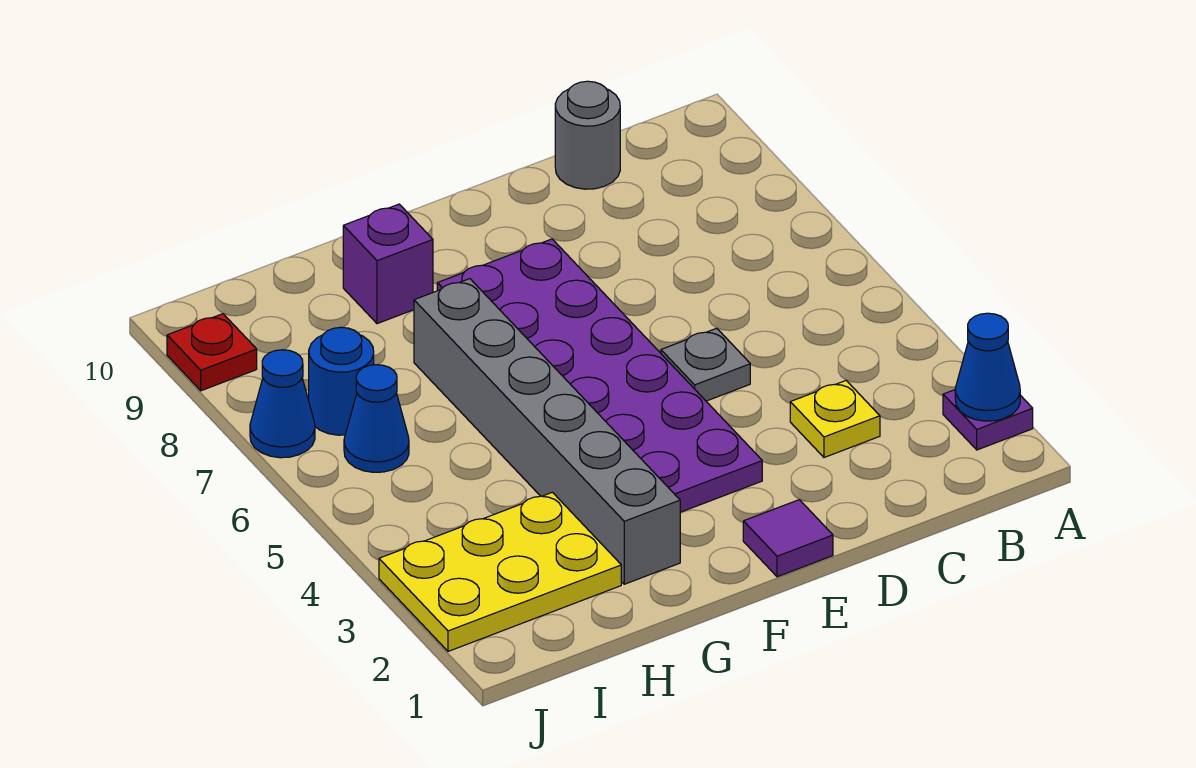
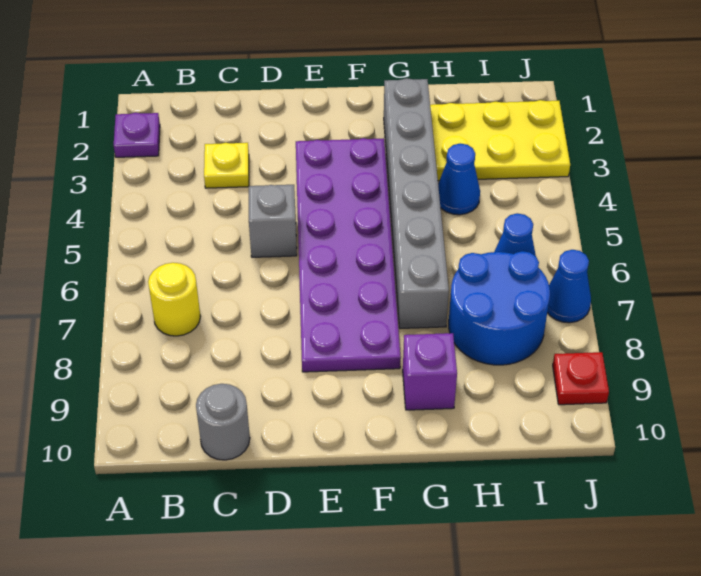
blue cone A2 level 2 -> blue cone H4 level 1
none -> yellow round brick B7 level 1
grey plate D5 level 1 -> grey brick D5 level 1
purple tile E1 level 1 -> none
blue round brick I7 level 1 -> blue round brick H7:I8 level 1

